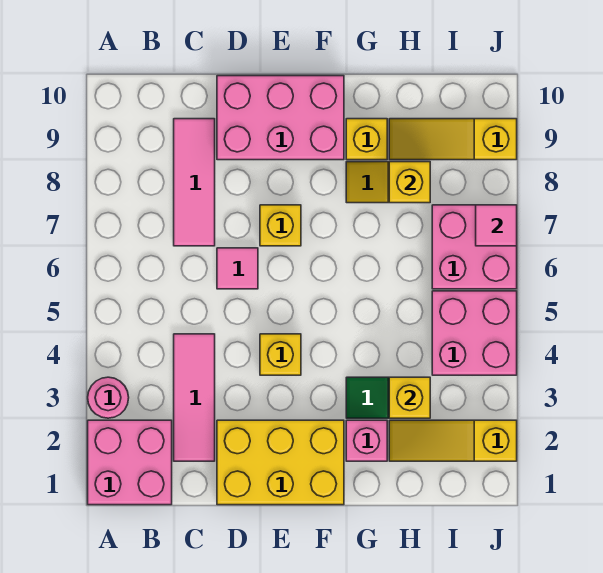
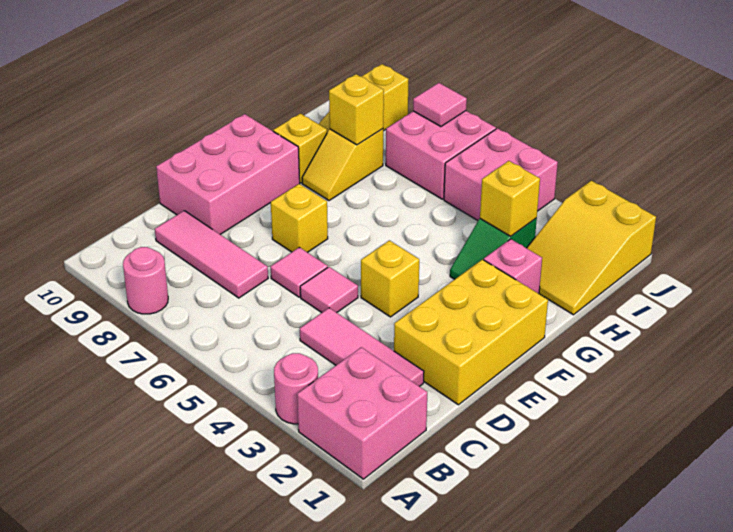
none -> pink round brick A8 level 1
none -> pink tile D5 level 1
yellow slope H2:J2 level 1 top J -> yellow slope H1:J2 level 1 top J

